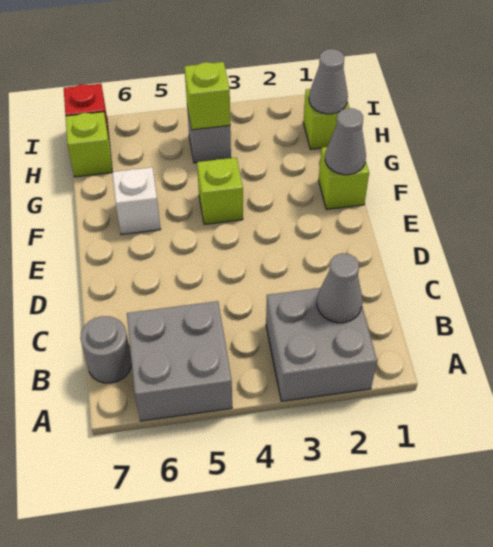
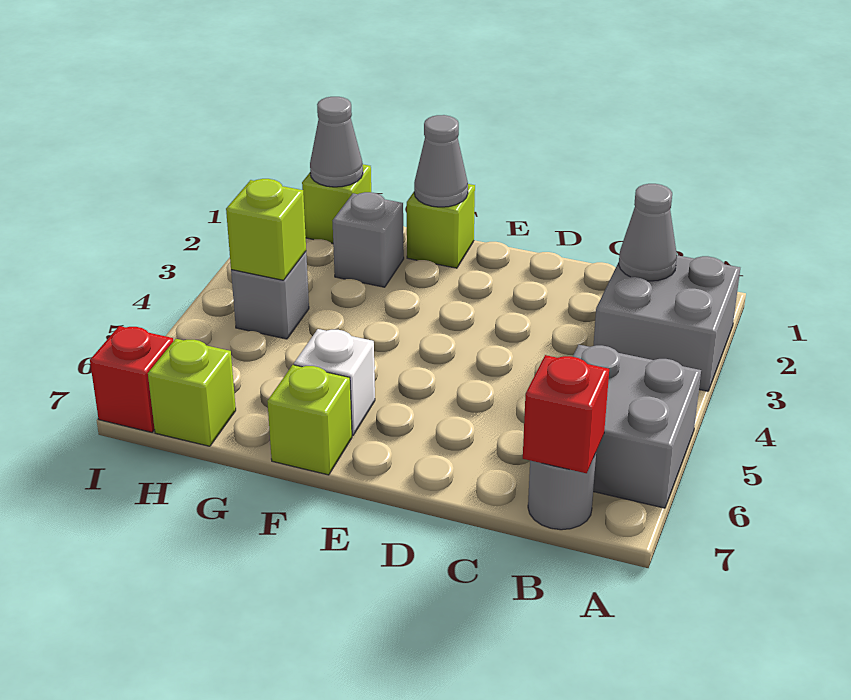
none -> red brick B7 level 2
lime brick F4 level 1 -> lime brick F7 level 1
none -> grey brick G2 level 1

